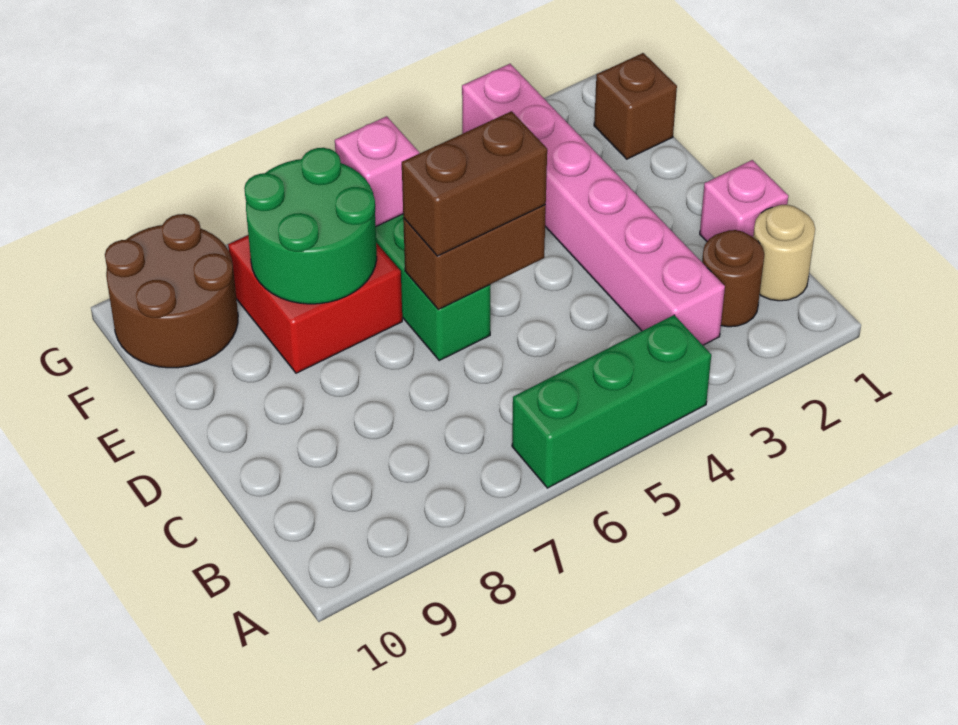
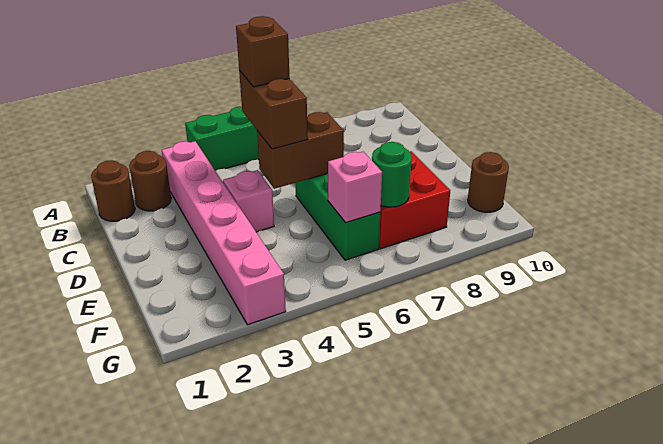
tan round brick B1 level 1 -> brown round brick B1 level 1
pink brick C1 level 1 -> pink brick D4 level 1
brown brick D5:D6 level 3 -> brown brick C5:D5 level 3
green round brick E7:F8 level 2 -> green round brick F7 level 2
brown brick F1 level 1 -> brown brick C5 level 4
brown round brick F9:G10 level 1 -> brown round brick F10 level 1

